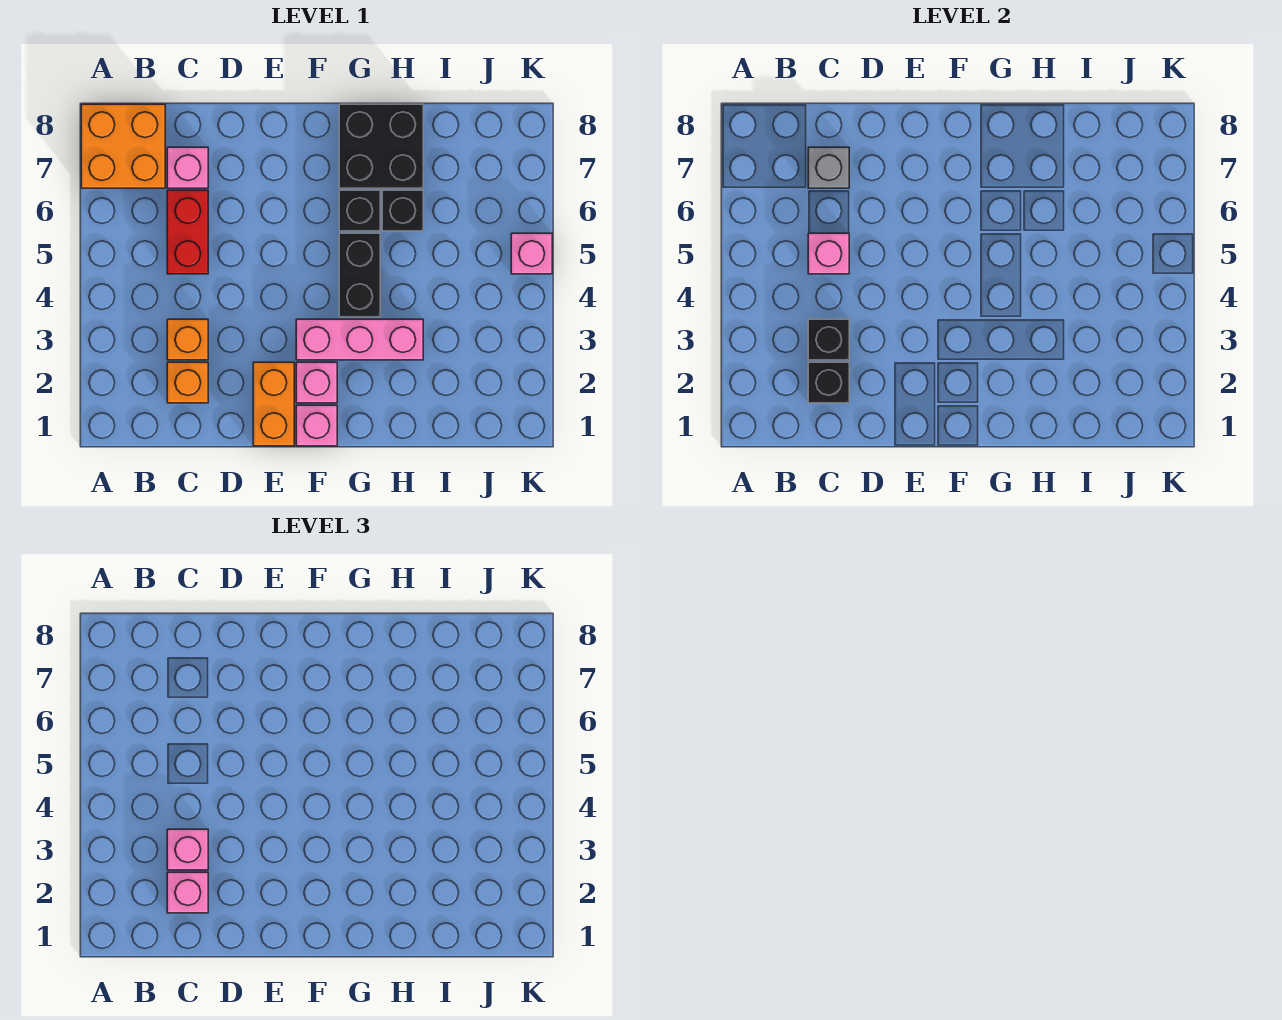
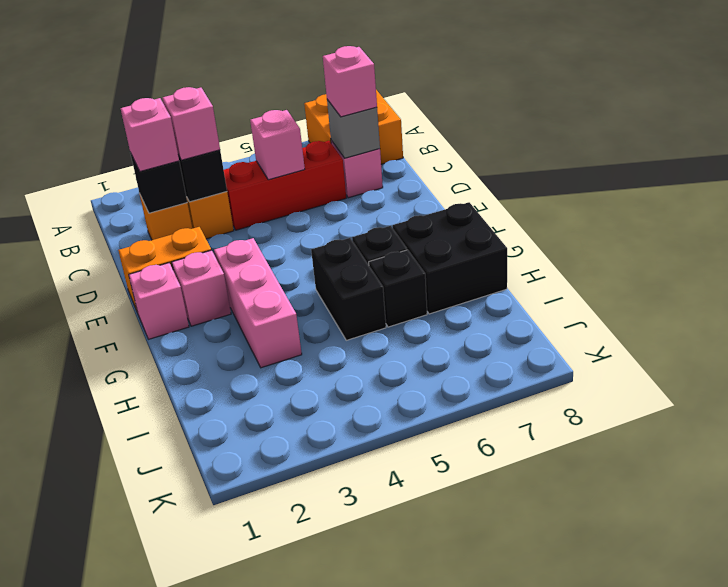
red brick C5:C6 level 1 -> red brick C4:C6 level 1
black brick G4:G5 level 1 -> black brick G5:H5 level 1
pink brick K5 level 1 -> pink brick C7 level 3

